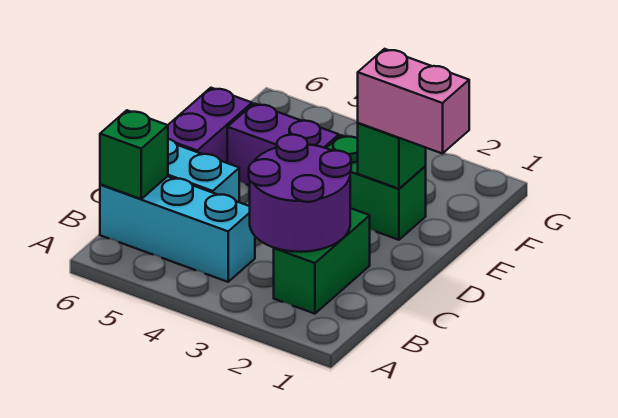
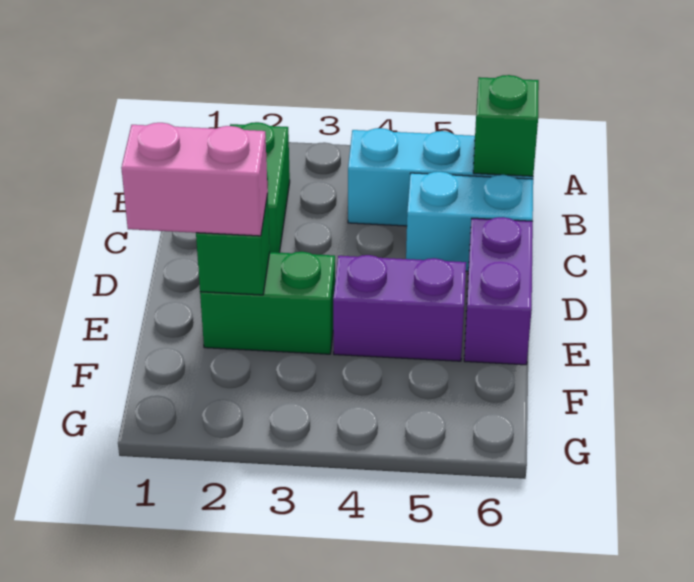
purple round brick B2:C3 level 2 -> none

